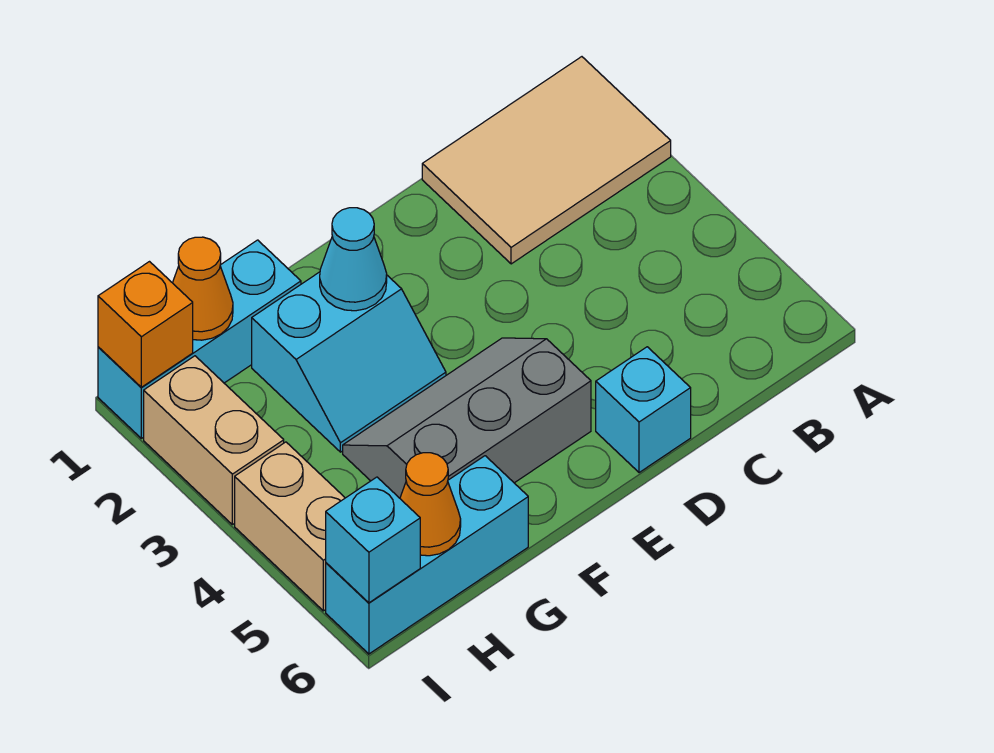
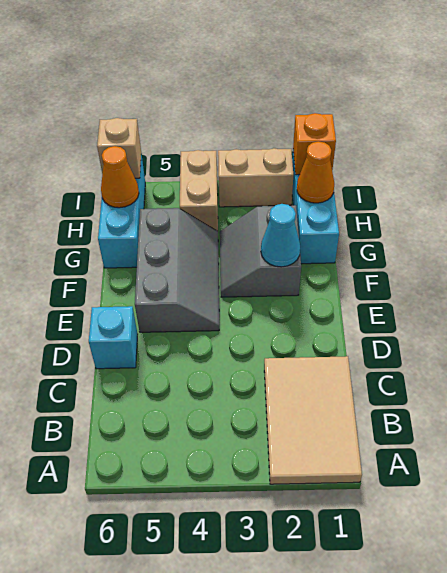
cyan slope F2:G3 level 1 top 2 -> grey slope F2:G3 level 1 top 2
tan brick I4:I5 level 1 -> tan brick H4:I4 level 1
cyan brick I6 level 2 -> tan brick I6 level 2

